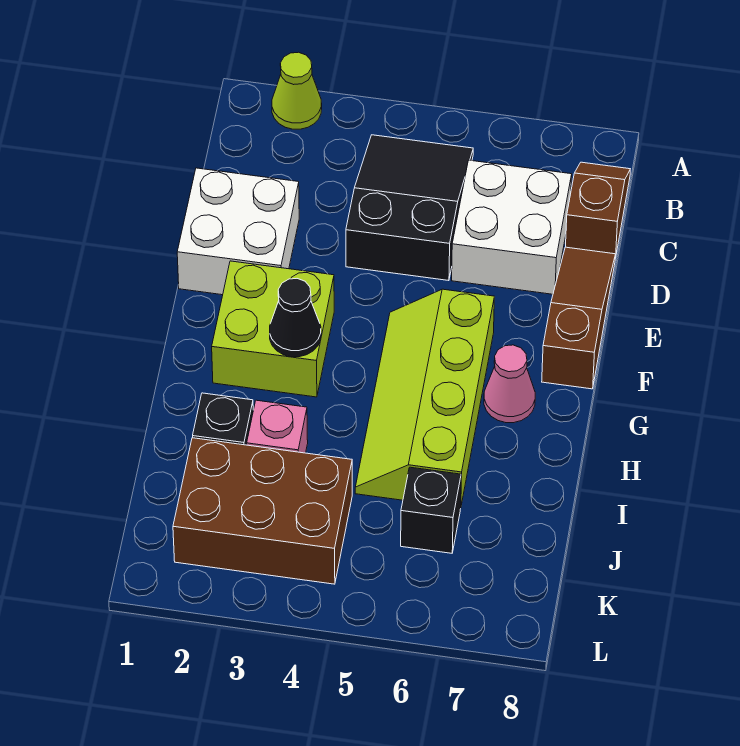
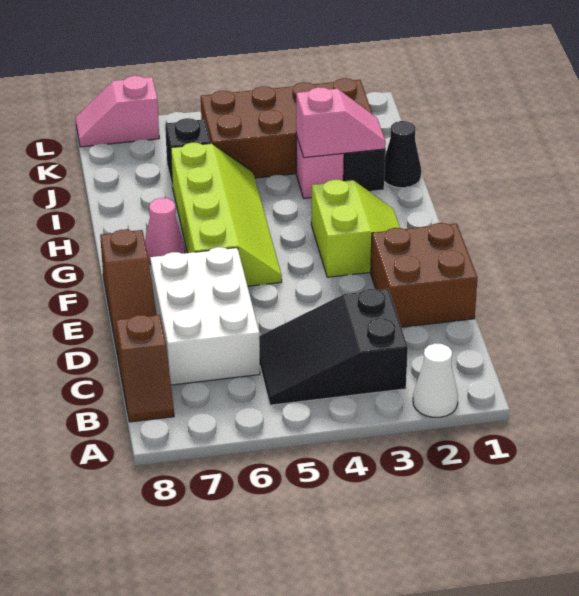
lime cone A2 level 1 -> white cone A2 level 1
black slope B4:D5 level 1 top D -> black slope B3:C5 level 1 top 3
white brick C6:D7 level 1 -> white brick C6:E7 level 1
white brick D1:E2 level 1 -> brown brick D1:E2 level 1
lime brick F2:G3 level 1 -> lime slope F2:G3 level 1 top 3
black cone G3 level 2 -> black cone I1 level 1
none -> pink slope I2:I3 level 2 top 3
brown brick J2:K4 level 1 -> brown brick J2:K5 level 1
none -> pink slope L7:L8 level 1 top 7

